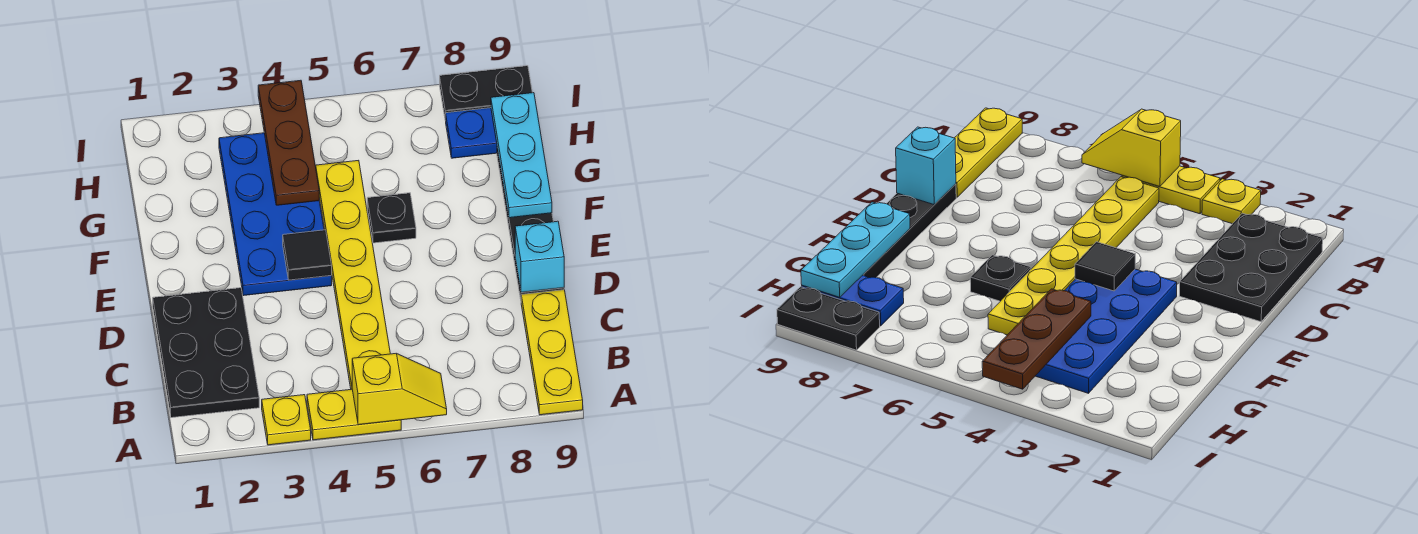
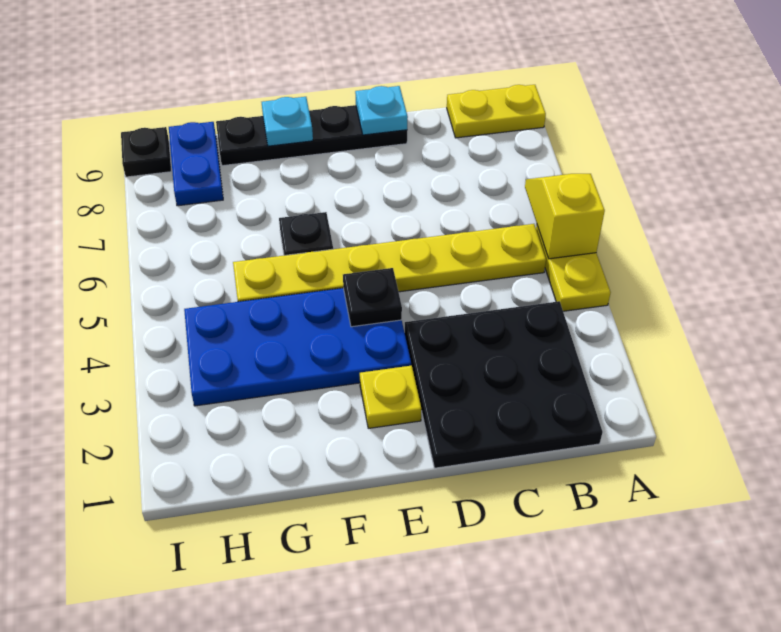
yellow plate A3 level 1 -> yellow plate E2 level 1
yellow plate A9:C9 level 1 -> yellow plate A9:B9 level 1
black plate B1:D2 level 1 -> black plate B1:D3 level 1
cyan brick D9 level 2 -> cyan plate D9 level 2
black tile E4 level 2 -> black plate E4 level 2
cyan plate F9:H9 level 2 -> cyan plate F9 level 2
brown plate G4:I4 level 2 -> none
black plate I8:I9 level 1 -> black plate I9 level 1

